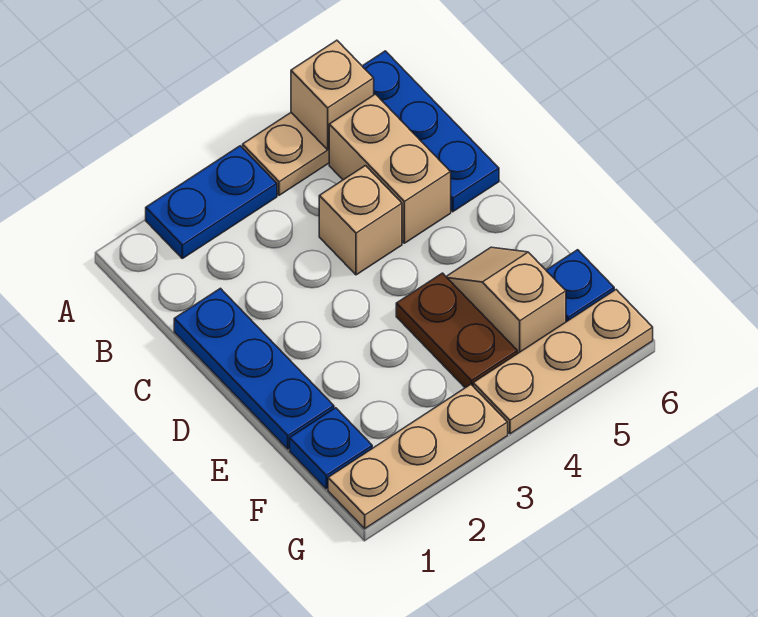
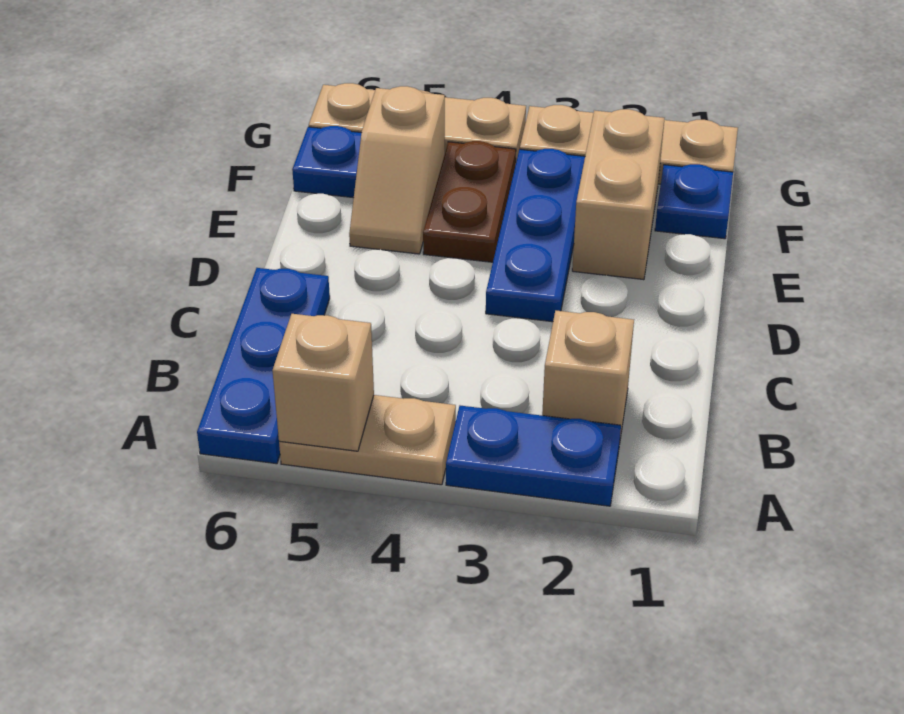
tan brick B5:C5 level 1 -> tan brick E2:F2 level 1
blue plate C1:E1 level 1 -> blue plate D3:F3 level 1
tan brick C4 level 1 -> tan brick B2 level 1

